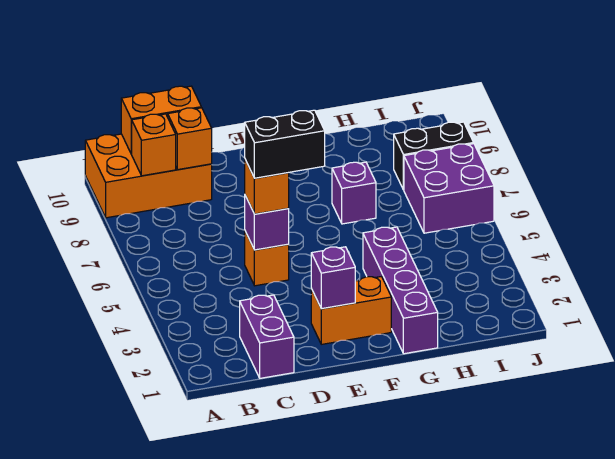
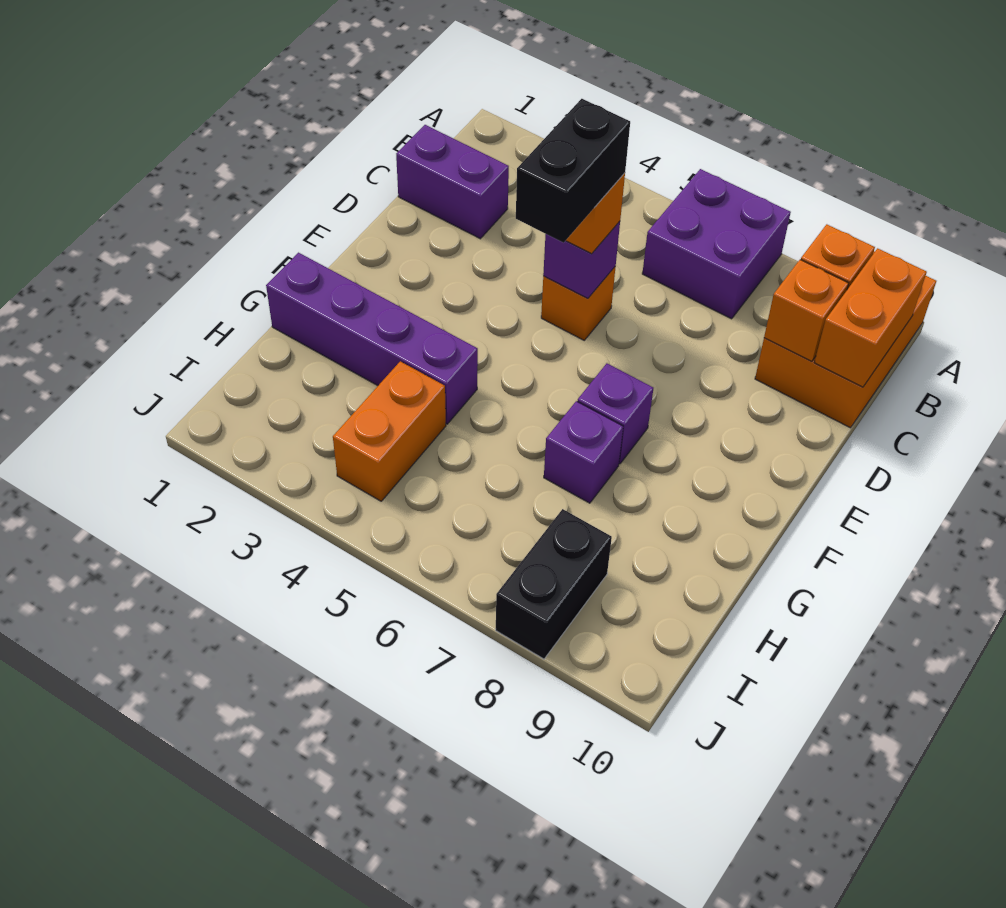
orange brick E2:F2 level 1 -> orange brick H4:I4 level 1
purple brick E2 level 2 -> purple brick F7 level 1
purple brick I6:J7 level 1 -> purple brick A6:B7 level 1

